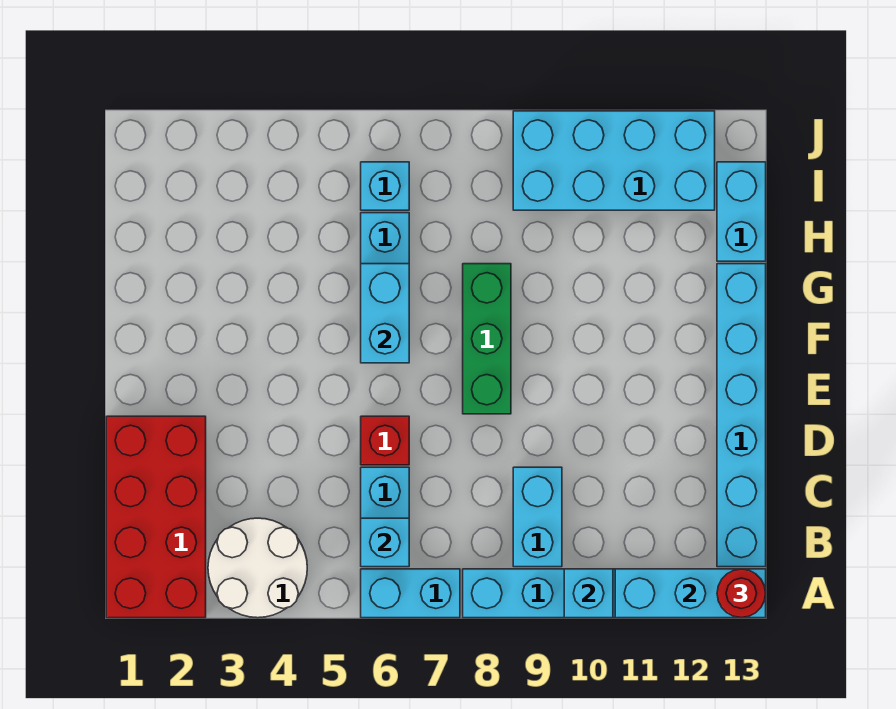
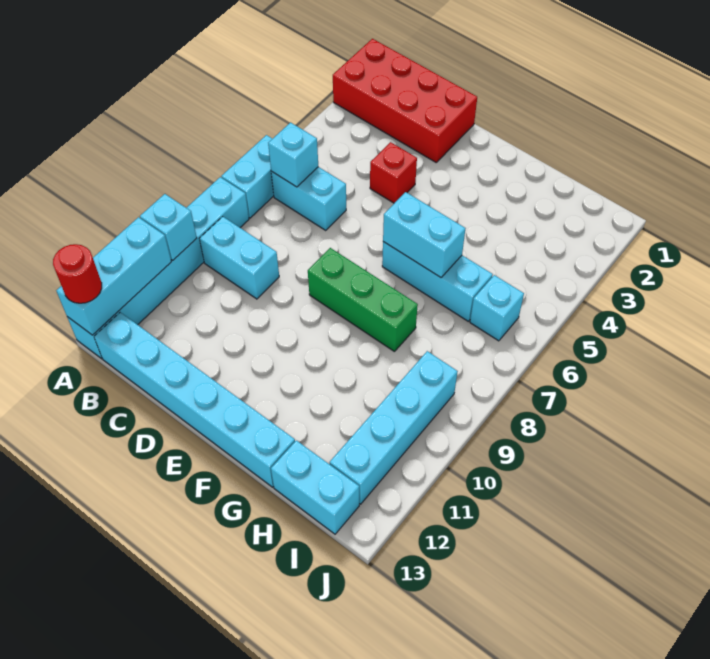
white round brick A3:B4 level 1 -> none
red brick D6 level 1 -> red brick D4 level 1
cyan brick I9:J12 level 1 -> cyan brick I9:I12 level 1

